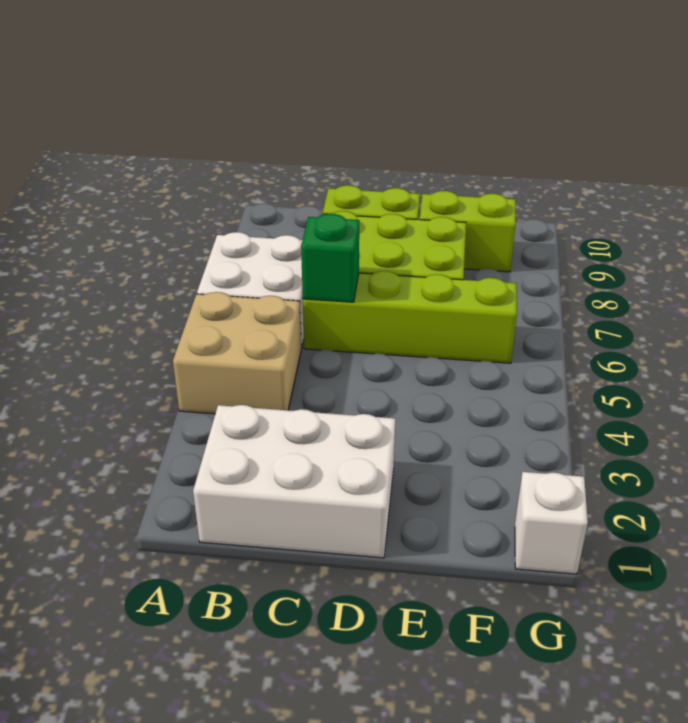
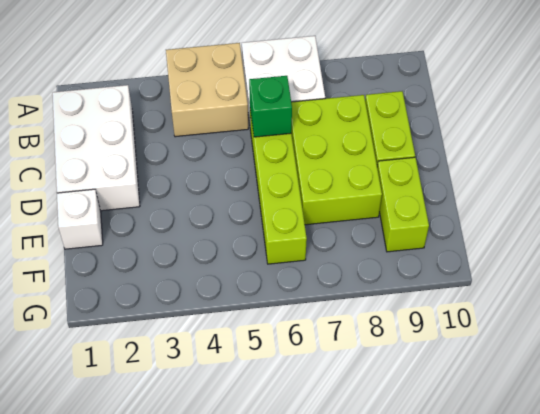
white brick G1 level 1 -> white brick E1 level 1

